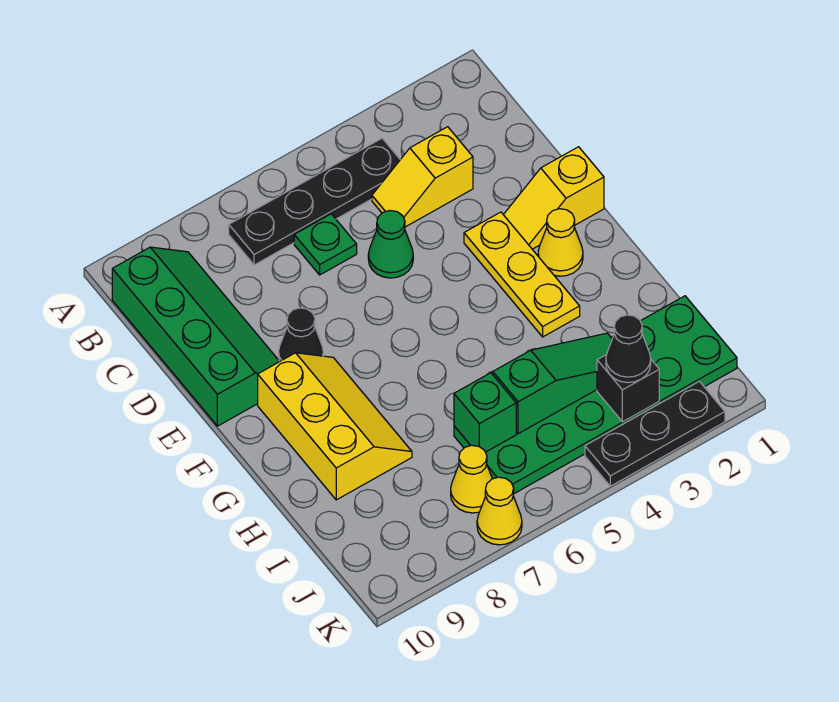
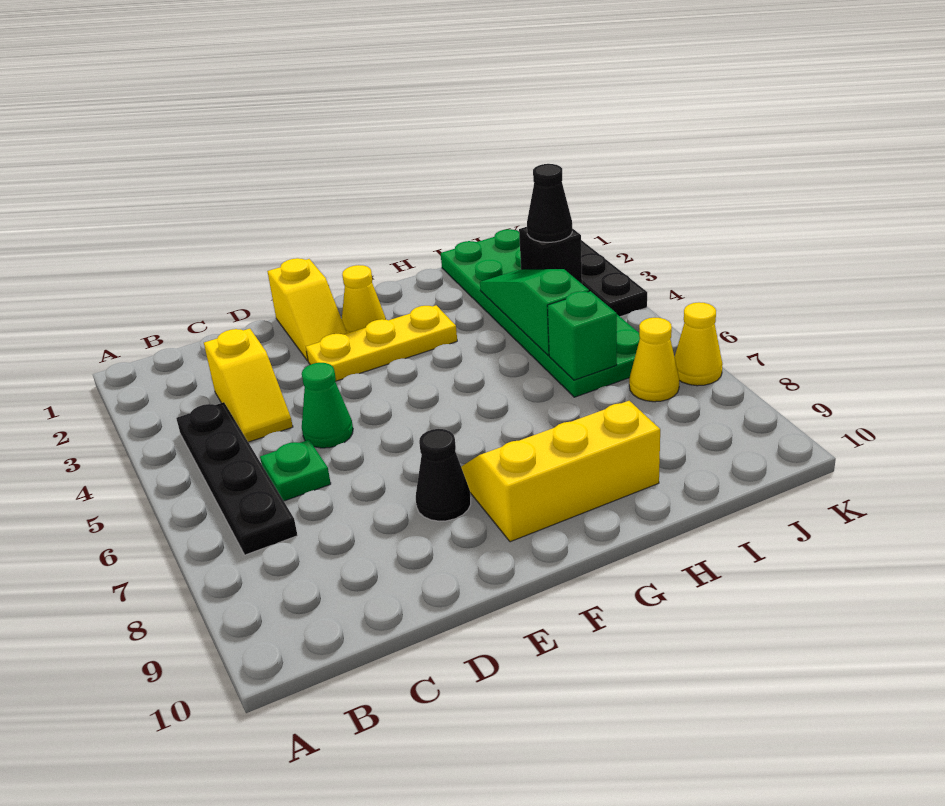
green slope B9:E10 level 1 top 10 -> none

